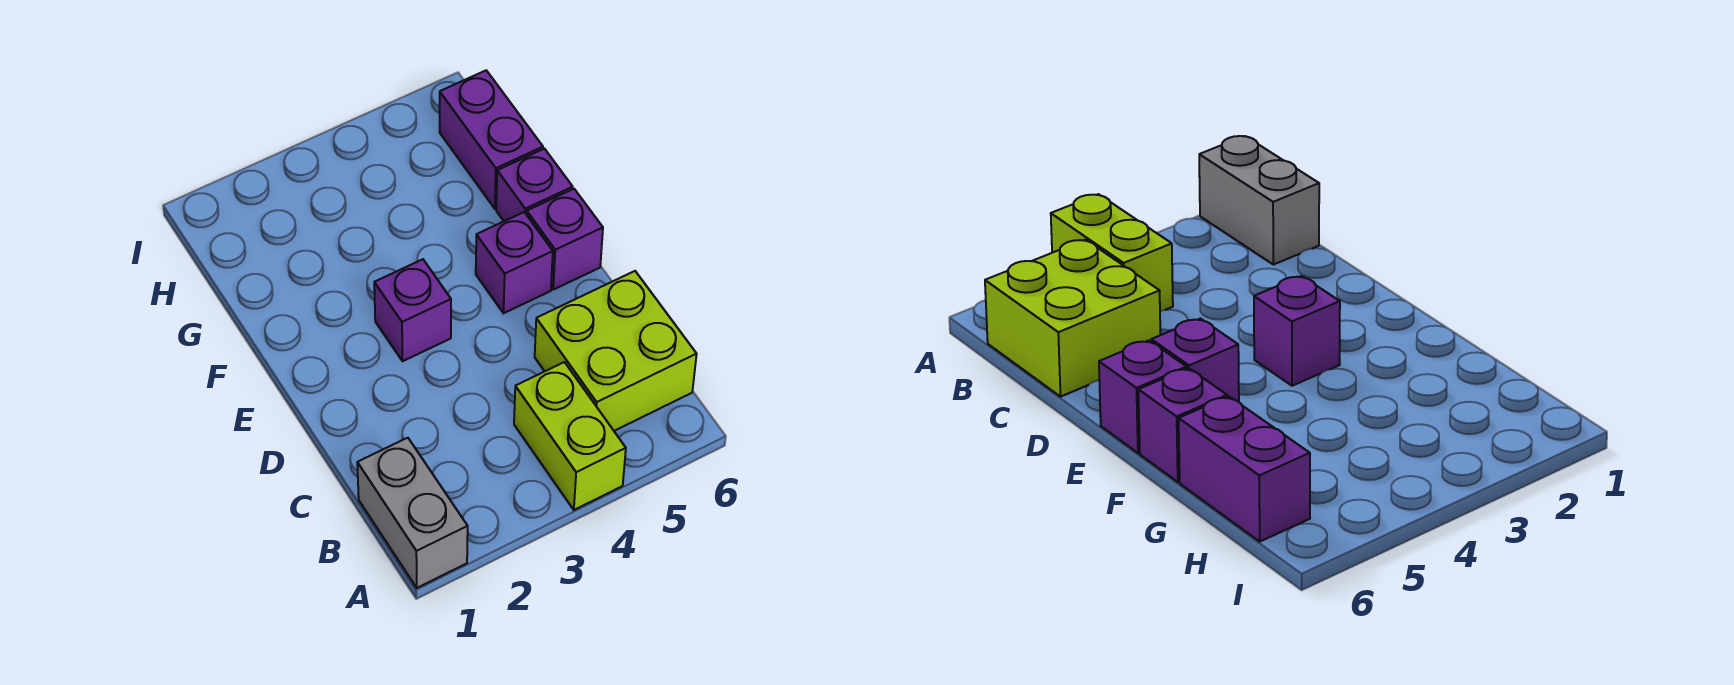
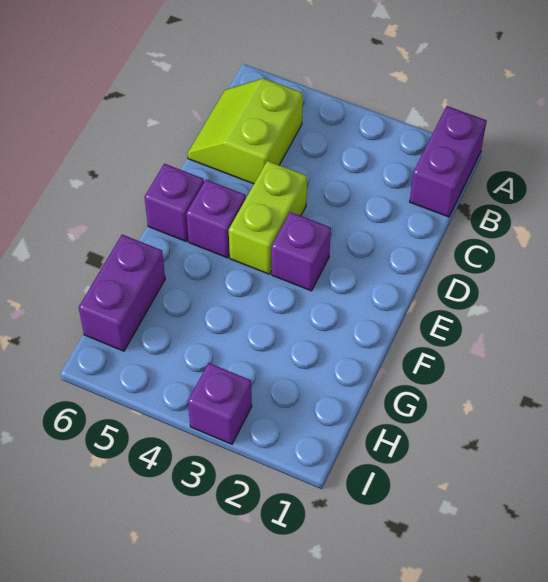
grey brick A1:B1 level 1 -> purple brick A1:B1 level 1
lime brick A4:B4 level 1 -> lime brick D4:E4 level 1
lime brick B5:C6 level 1 -> lime slope B5:C6 level 1 top 5
purple brick F6 level 1 -> purple brick I3 level 1

